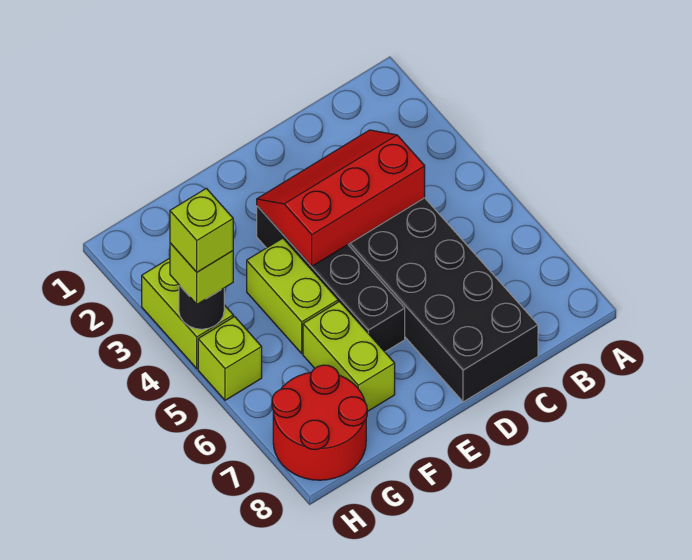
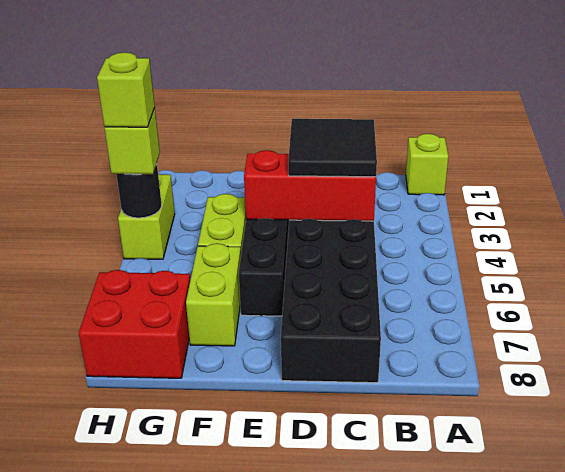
none -> black tile C3:D4 level 3
red round brick G7:H8 level 1 -> red brick G7:H8 level 1
lime brick H5 level 1 -> lime brick A1 level 1

